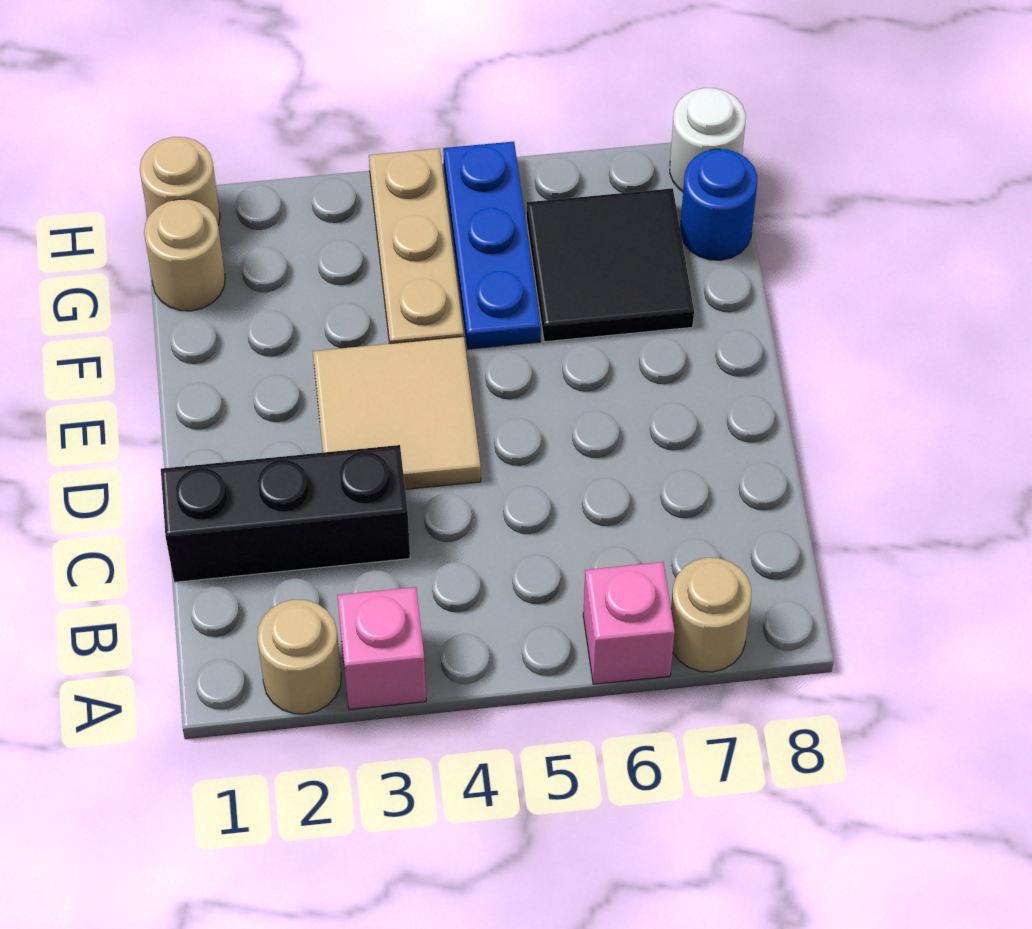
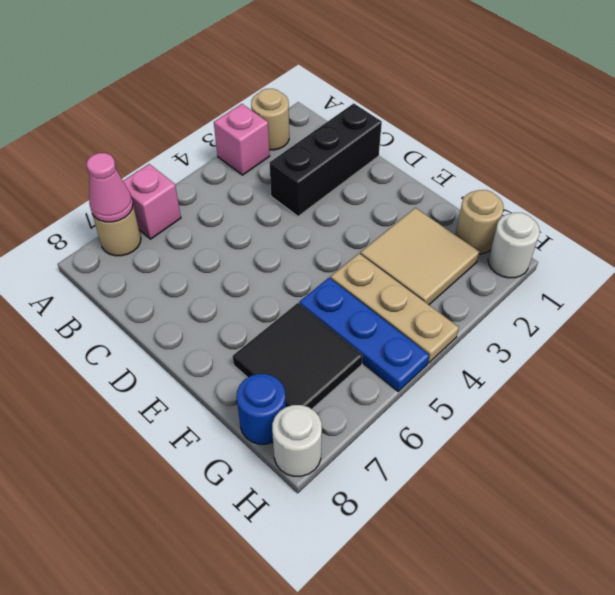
none -> pink cone A7 level 2
tan tile D3:E4 level 1 -> tan tile F2:G3 level 1
tan round brick H1 level 1 -> white round brick H1 level 1

